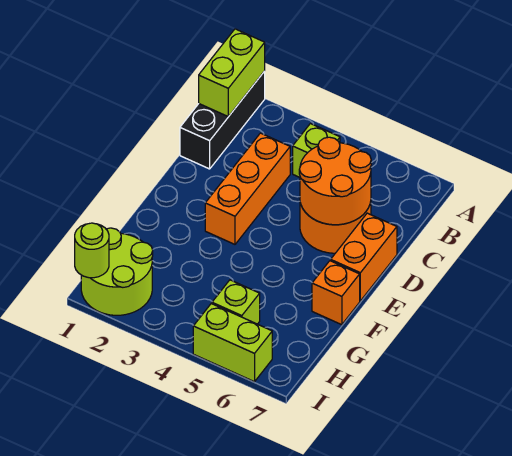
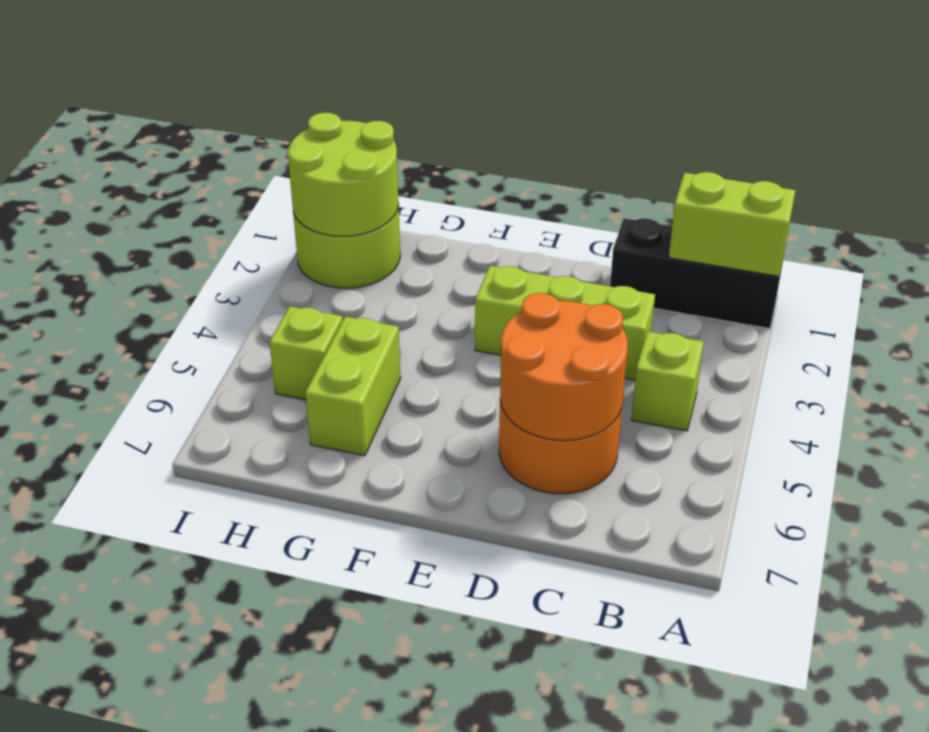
orange brick C3:E3 level 1 -> lime brick C3:E3 level 1
orange brick D7:E7 level 1 -> none
orange brick F7 level 1 -> none
lime round brick I1 level 2 -> lime round brick H1:I2 level 2
lime brick I5:I6 level 1 -> lime brick G5:G6 level 1

